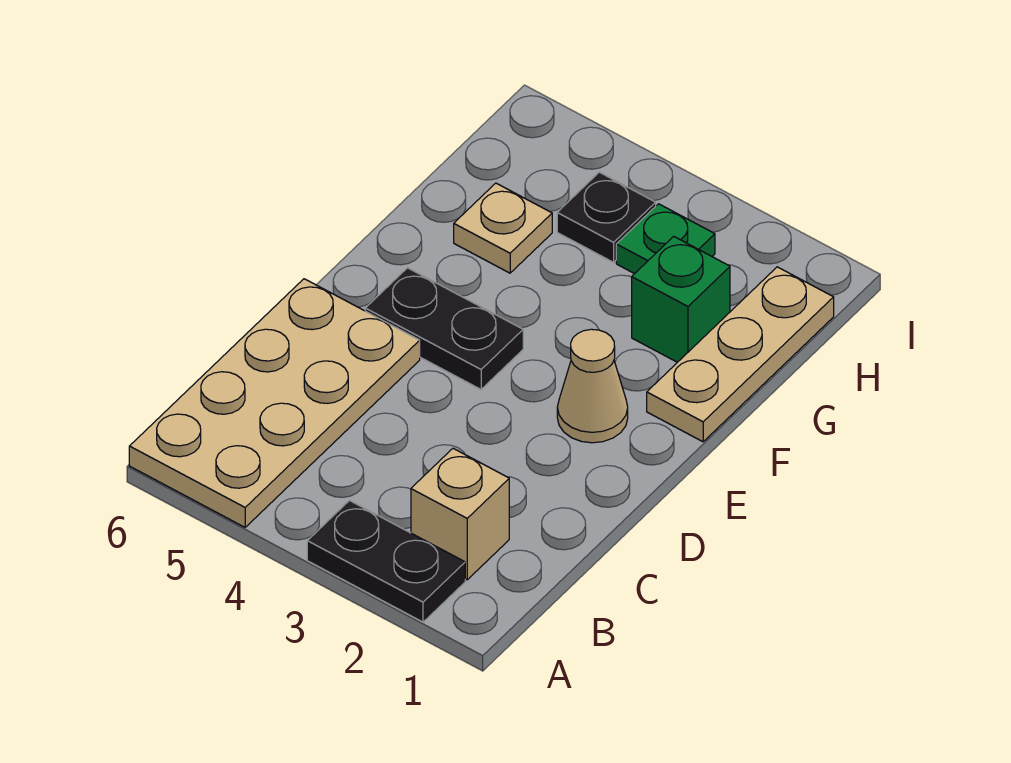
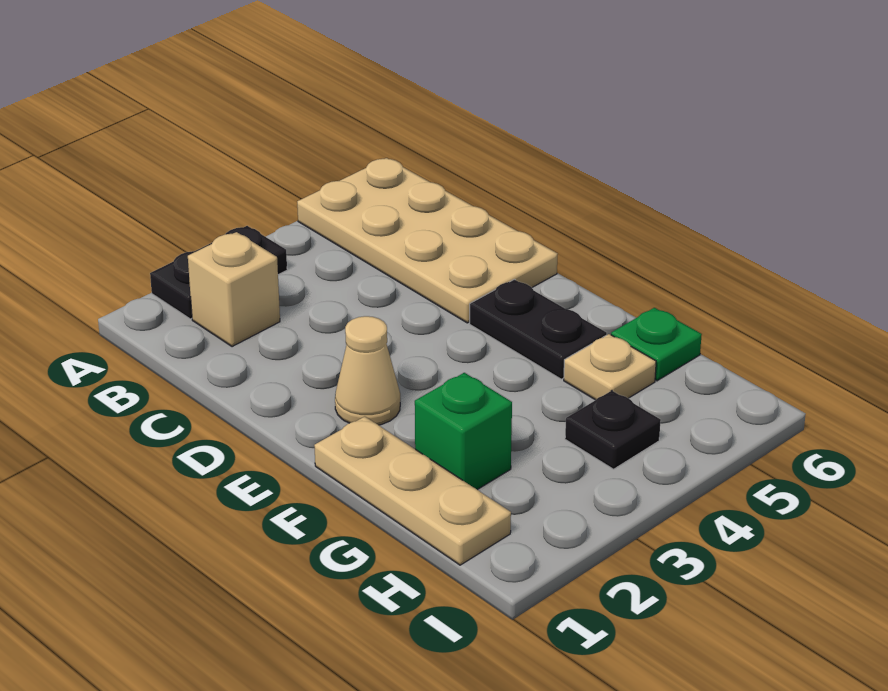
black plate E4:E5 level 1 -> black plate E5:F5 level 1
green plate H3 level 1 -> green plate G6 level 1

